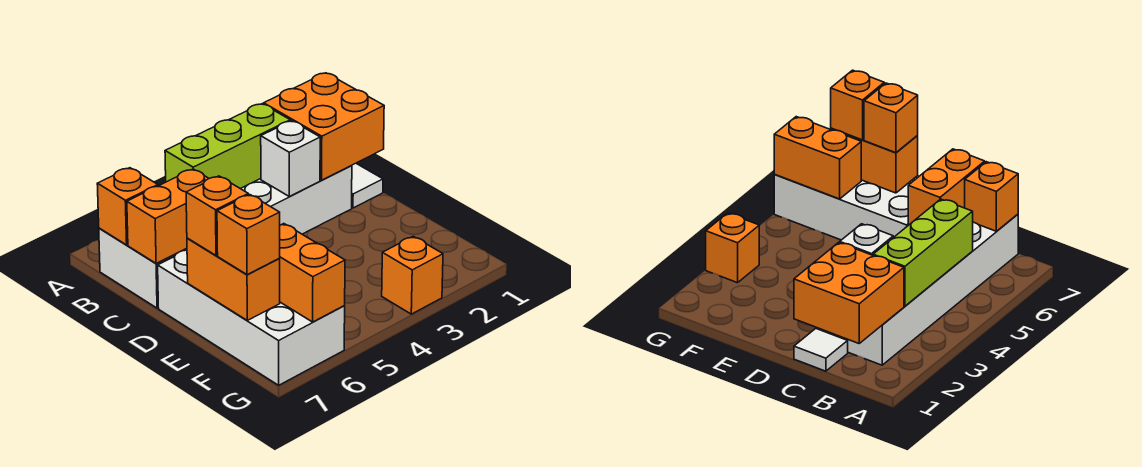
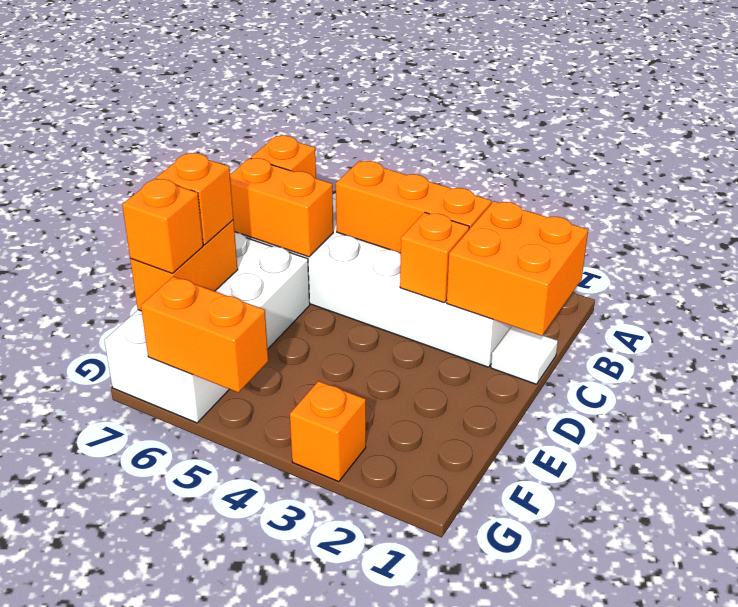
lime brick B3:B5 level 2 -> orange brick B3:B5 level 2
white brick C3 level 2 -> orange brick C3 level 2
orange brick F6:G6 level 2 -> orange brick G5:G6 level 2

